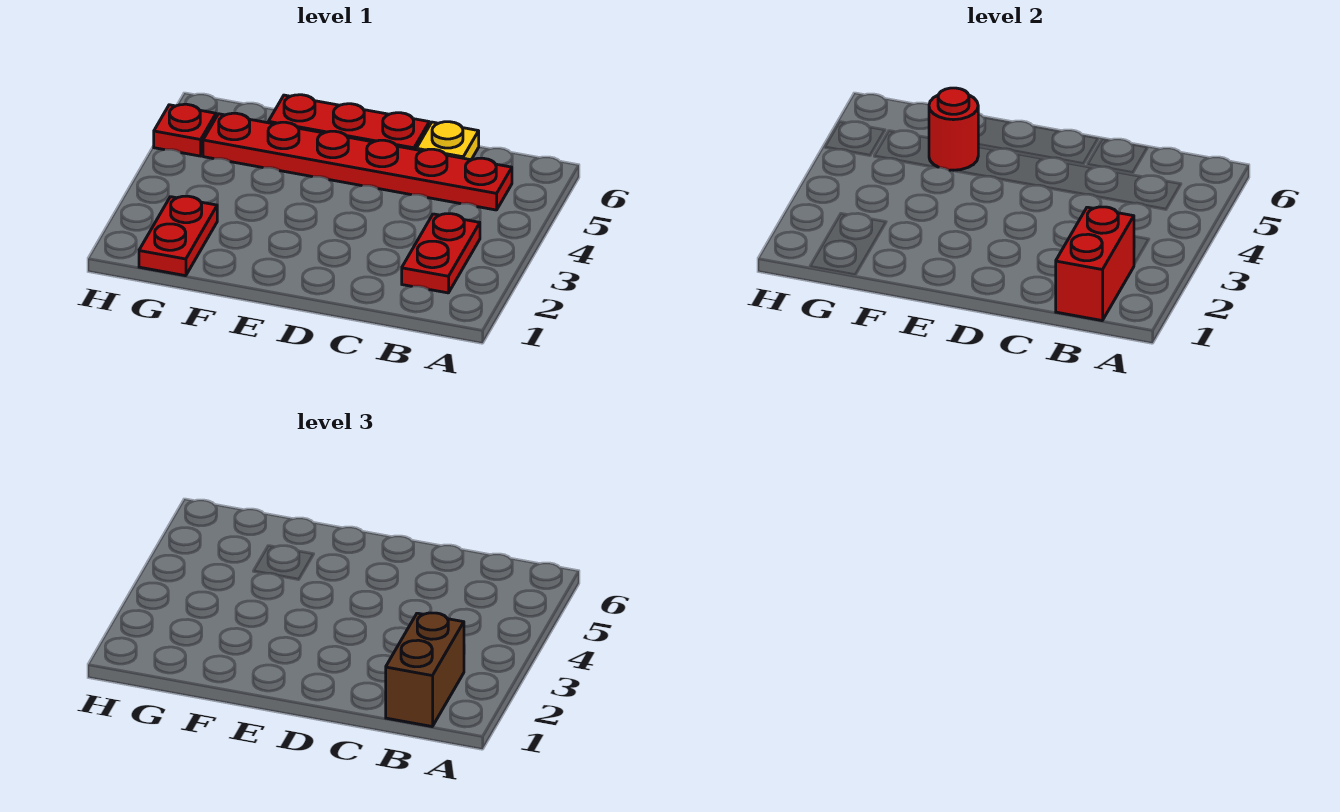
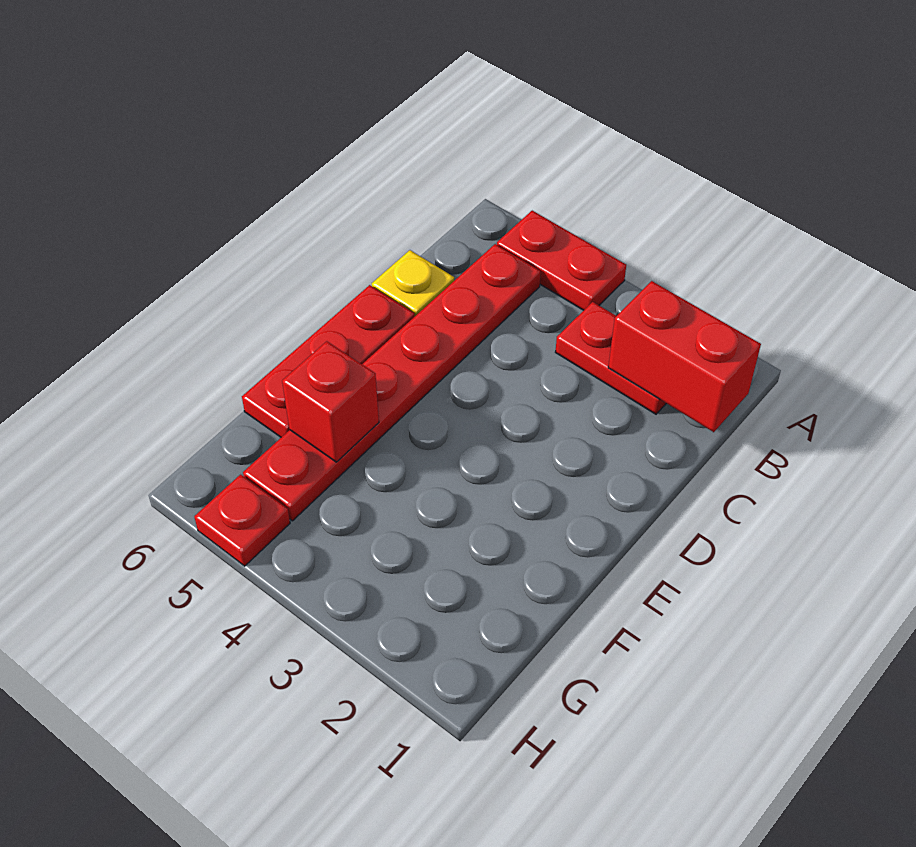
brown brick B1:B2 level 3 -> none
red round brick F5 level 2 -> red brick F5 level 2
red plate G1:G2 level 1 -> red plate A4:A5 level 1

